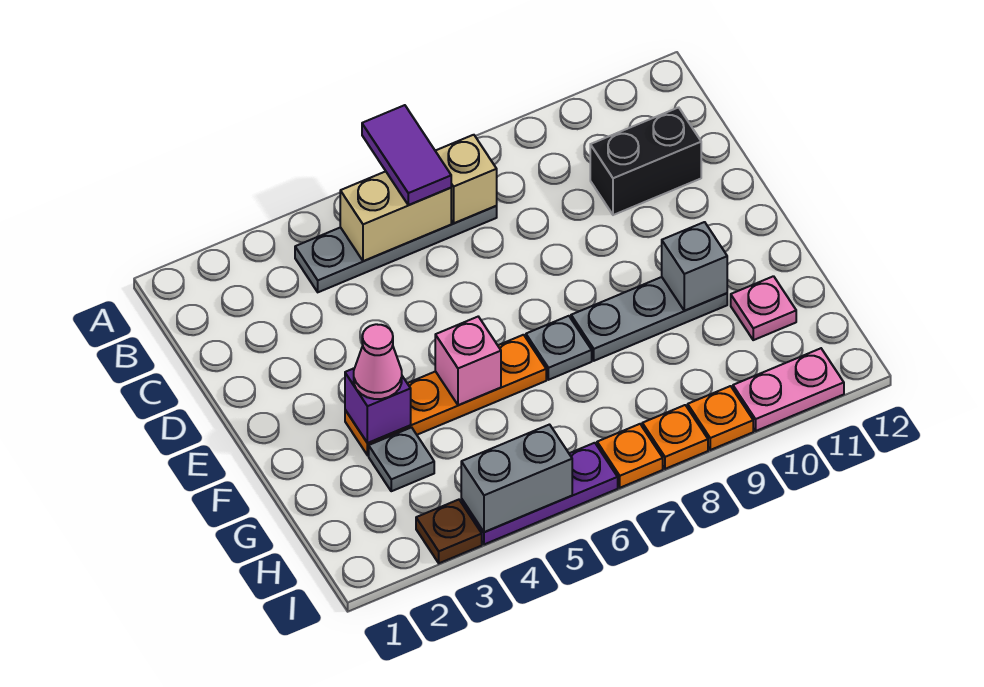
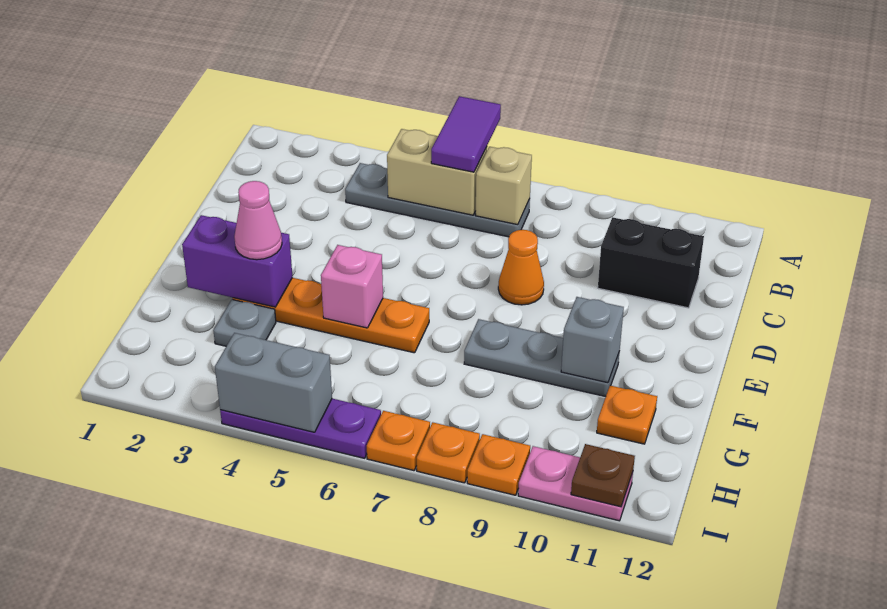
none -> orange cone D8 level 1
purple brick F3 level 2 -> purple brick F2:F3 level 2
grey plate F7 level 1 -> none
pink plate G11 level 1 -> orange plate G11 level 1
brown plate I3 level 1 -> brown plate I11 level 2

